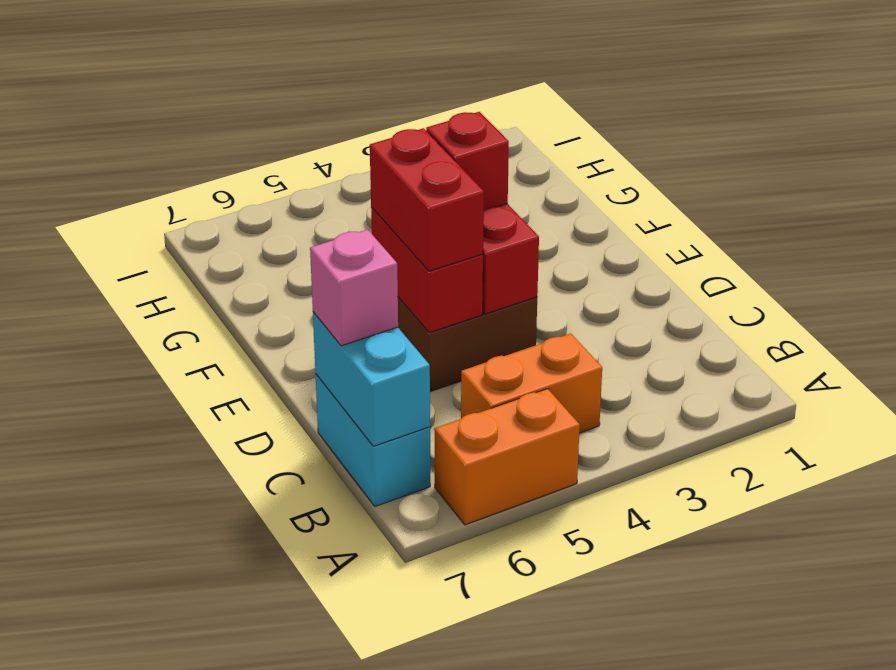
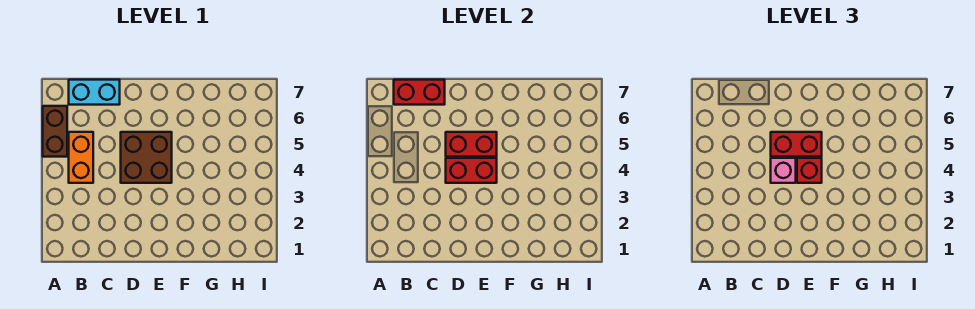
orange brick A5:A6 level 1 -> brown brick A5:A6 level 1
cyan brick B7:C7 level 2 -> red brick B7:C7 level 2
pink brick C7 level 3 -> pink brick D4 level 3

